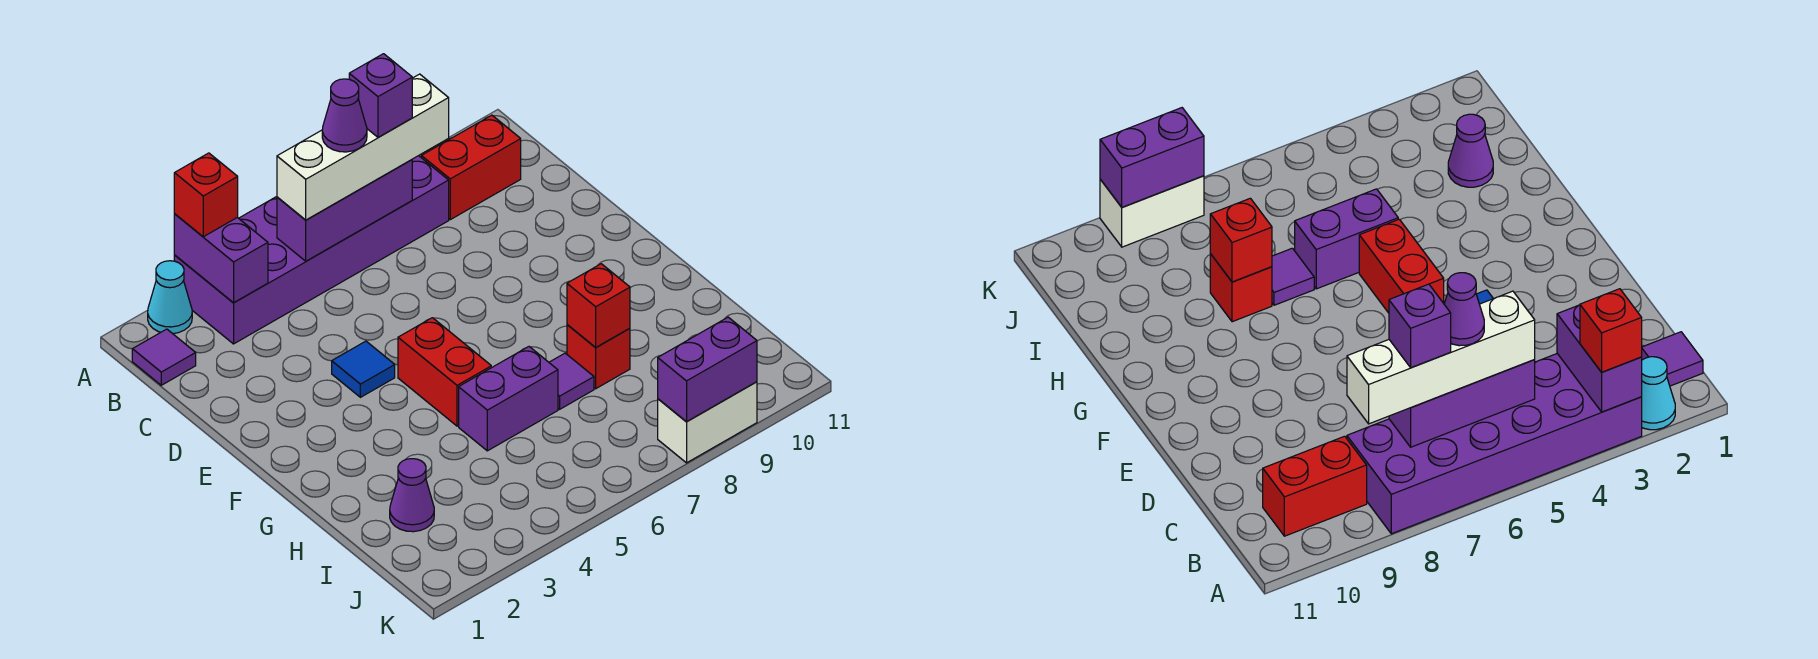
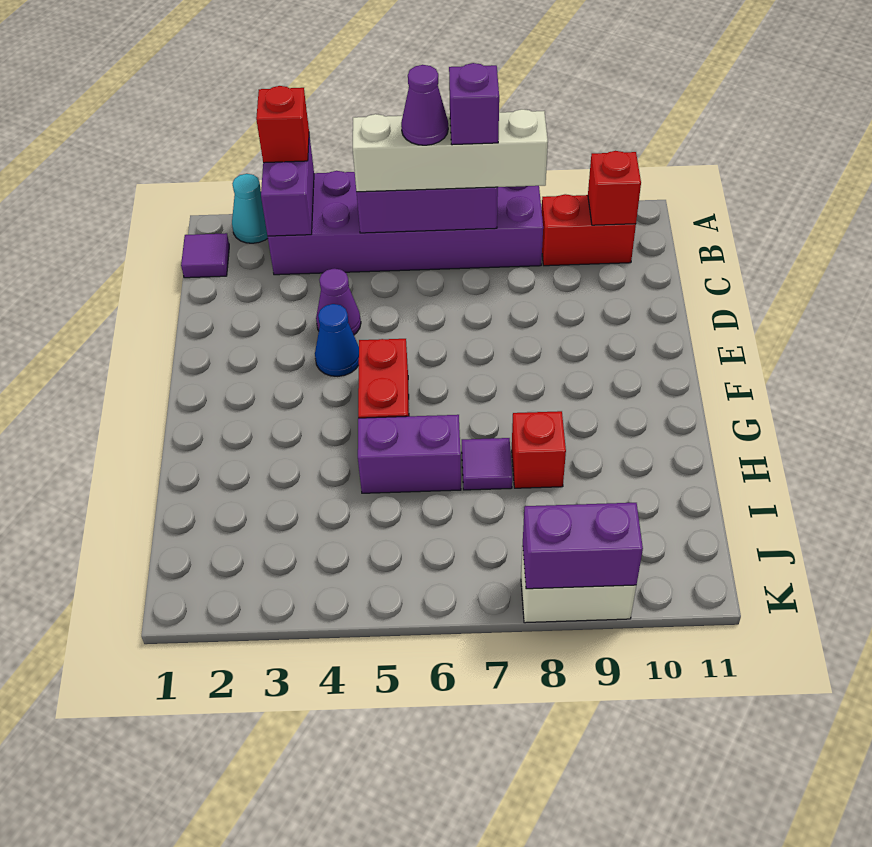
blue tile E4 level 1 -> blue cone E4 level 1
red brick H8 level 2 -> red brick B10 level 2
purple cone I2 level 1 -> purple cone D4 level 1

